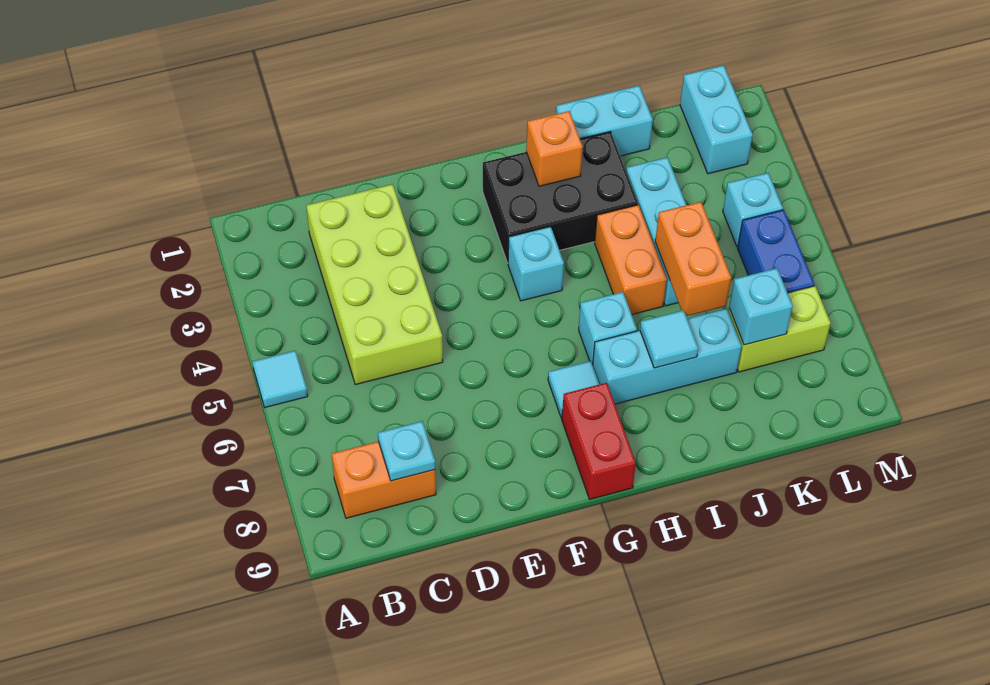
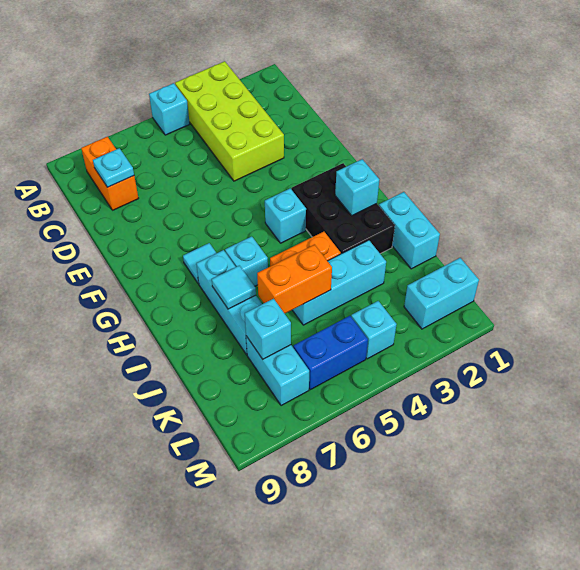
cyan tile A5 level 1 -> cyan brick A5 level 1
lime brick C2:D5 level 1 -> lime brick A3:D4 level 1
red brick G8:G9 level 1 -> none
orange brick H2 level 2 -> cyan brick H2 level 2
lime brick K7:L7 level 1 -> cyan brick K7:L7 level 1

